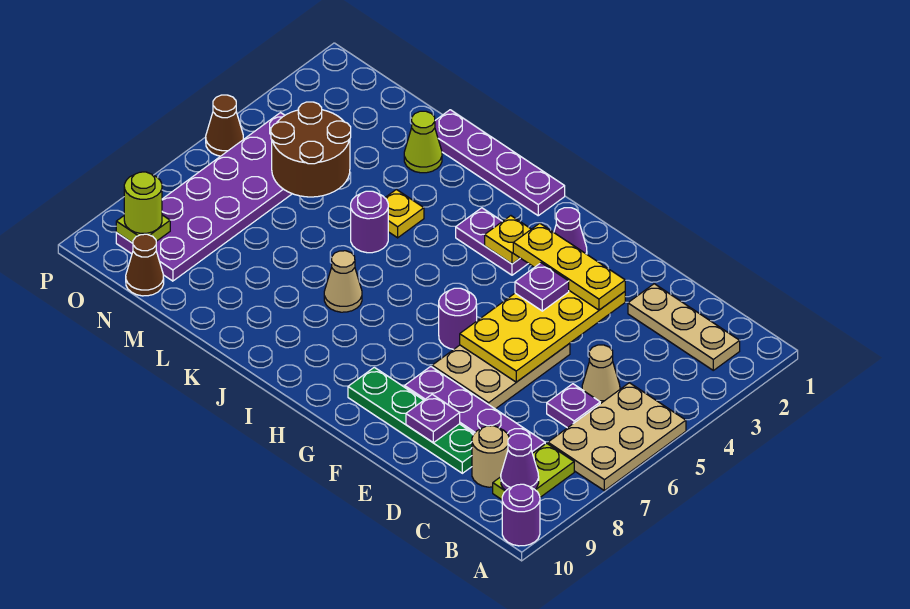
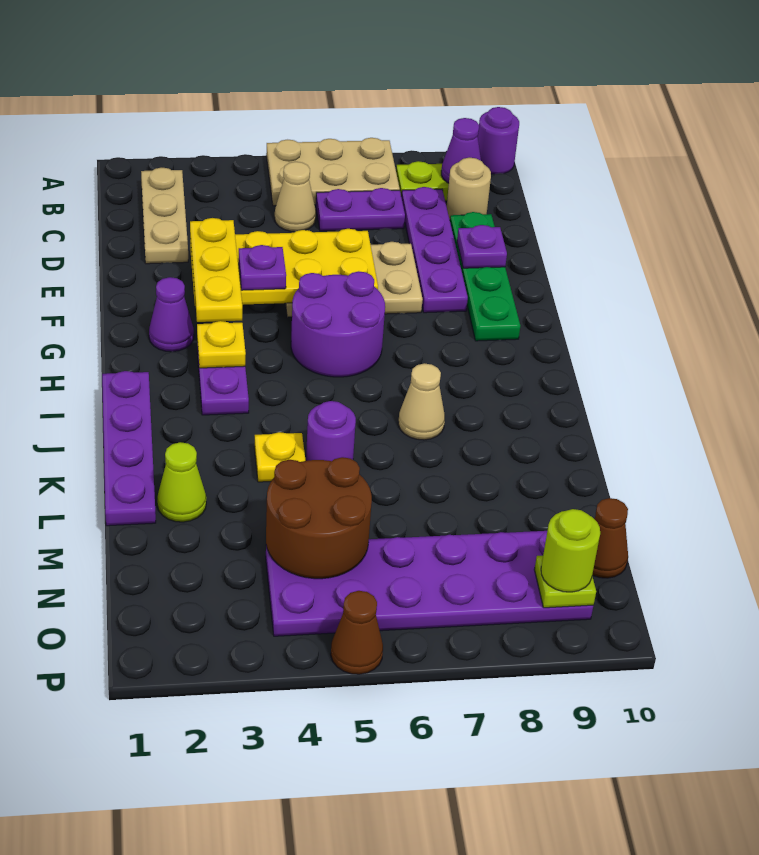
purple plate C6 level 1 -> purple plate C6:C7 level 1
purple round brick G6 level 1 -> purple round brick G5:H6 level 1

